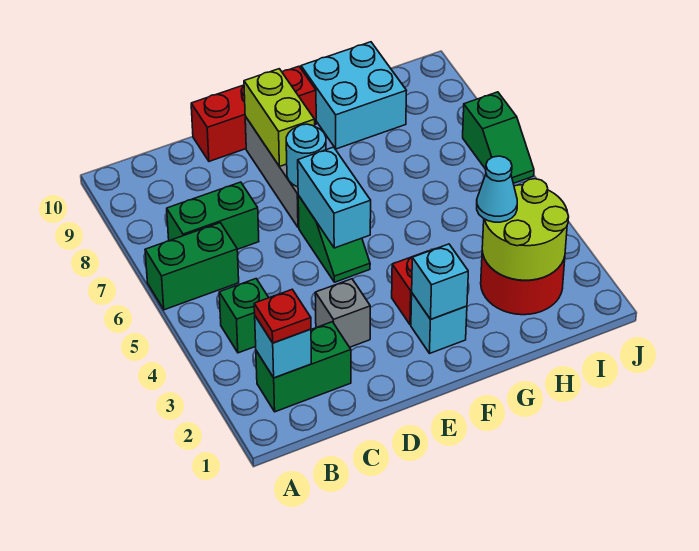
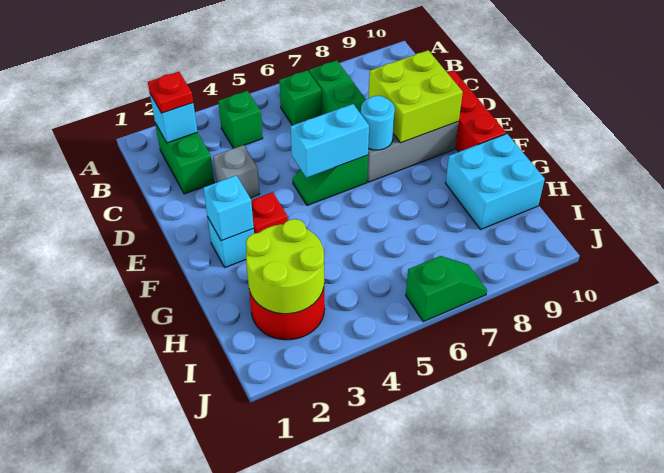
green brick A6:B6 level 1 -> green brick B6 level 1
lime brick E8:E9 level 2 -> lime brick D8:E9 level 2
cyan cone H3 level 3 -> none
green slope J6:J7 level 1 top 7 -> green slope J6:J7 level 1 top 6

